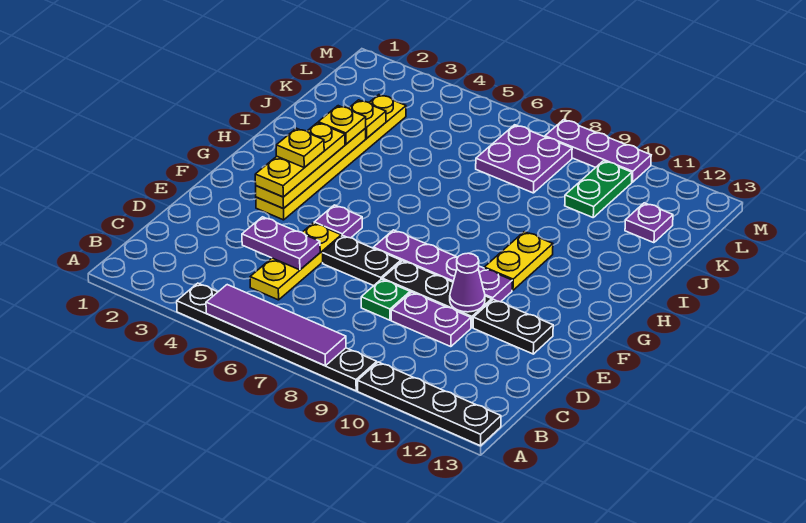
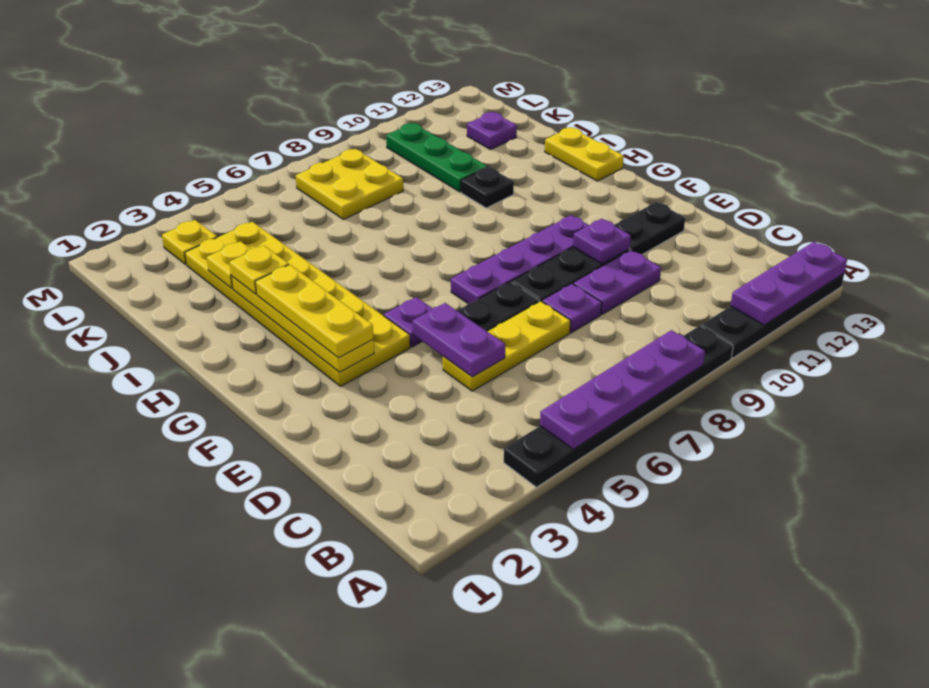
purple tile A5:A8 level 2 -> purple plate A5:A8 level 2
yellow plate C5:E5 level 1 -> yellow plate D5:D7 level 1
purple plate D4:D5 level 2 -> purple plate D5:E5 level 2
green plate D8 level 1 -> purple plate D8 level 1
purple cone E10 level 2 -> purple plate E10 level 2
yellow plate F3:K3 level 1 -> yellow plate F3:K4 level 1
yellow plate G3 level 4 -> yellow plate L3 level 1
yellow plate G10:H10 level 1 -> yellow plate H13:I13 level 1
none -> black plate I10 level 1
purple plate K7:L8 level 1 -> yellow plate K7:L8 level 1
green plate K10:L10 level 1 -> green plate J10:L10 level 1
purple plate M8:M10 level 1 -> purple plate A11:A13 level 2

